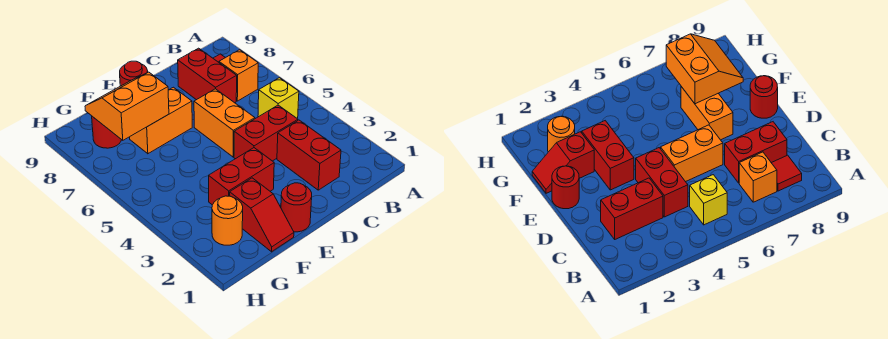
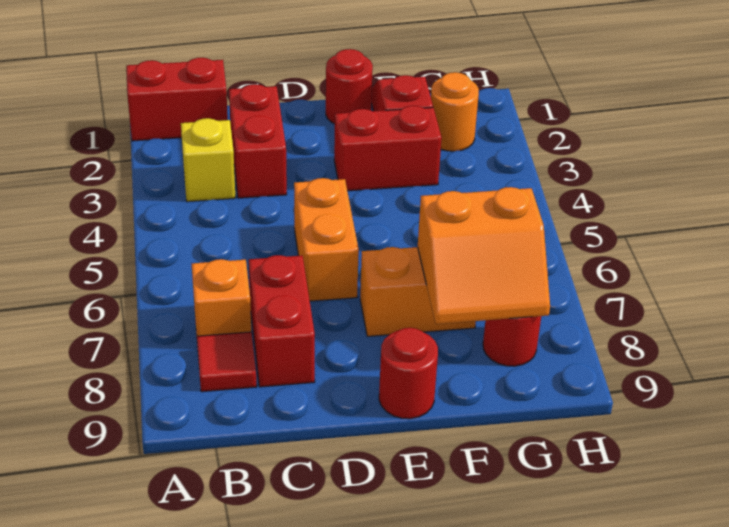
yellow brick B5 level 1 -> yellow brick B3 level 1
red brick C4:D4 level 1 -> red brick A1:B1 level 1

